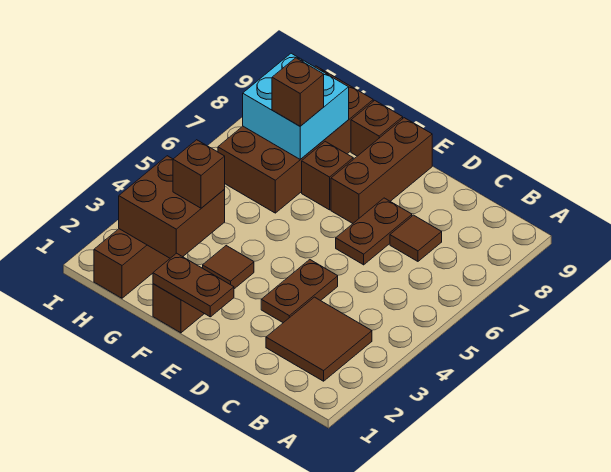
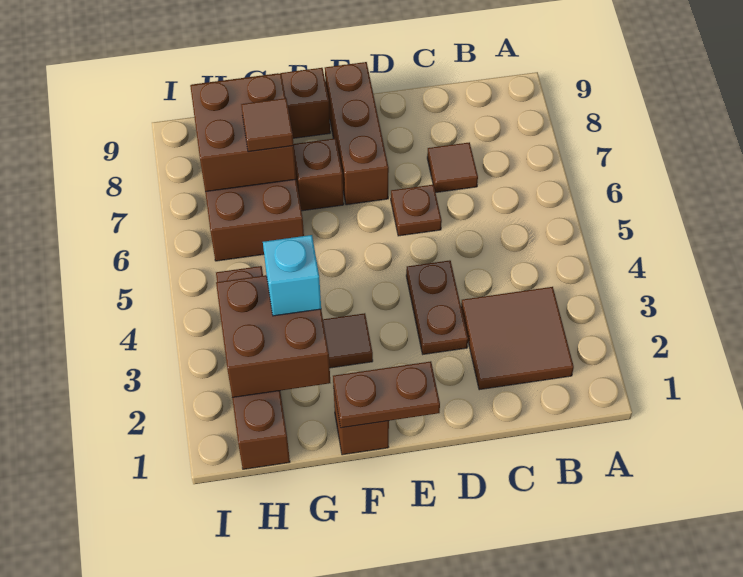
brown plate D6:D7 level 1 -> brown plate D6 level 1
brown brick G3 level 3 -> cyan brick G3 level 3
cyan brick G7:H8 level 2 -> brown brick G7:H8 level 2
brown brick G7 level 3 -> brown tile G7 level 3

